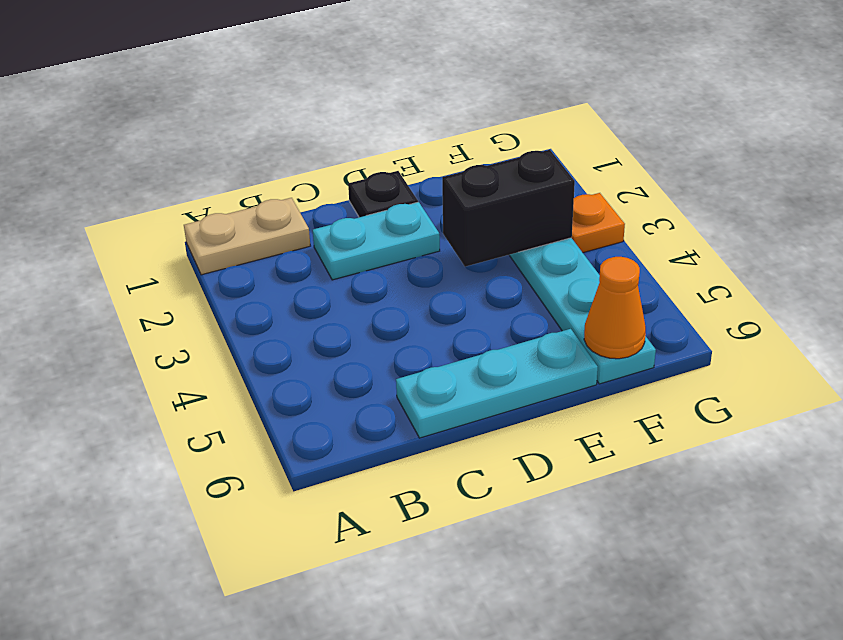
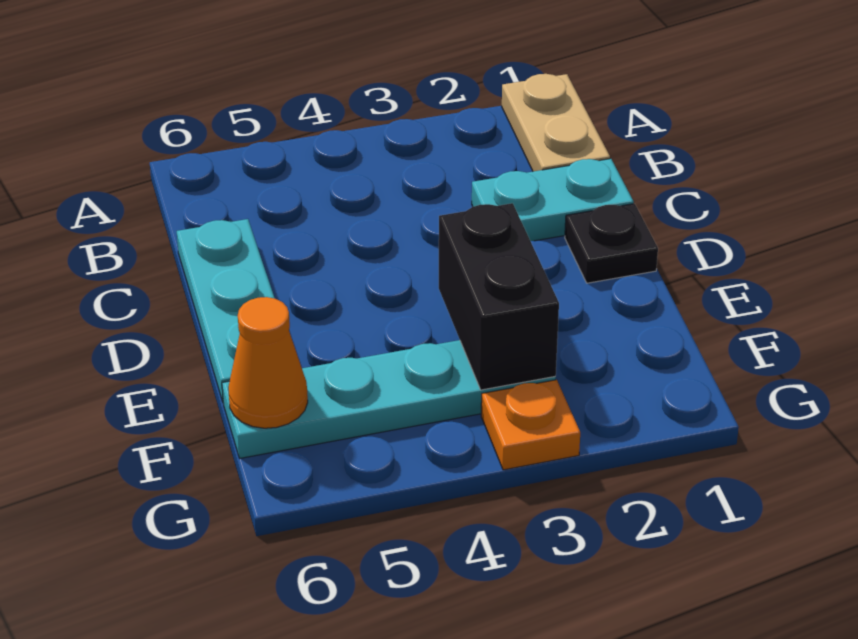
cyan plate C2:D2 level 1 -> cyan plate C1:C2 level 1

